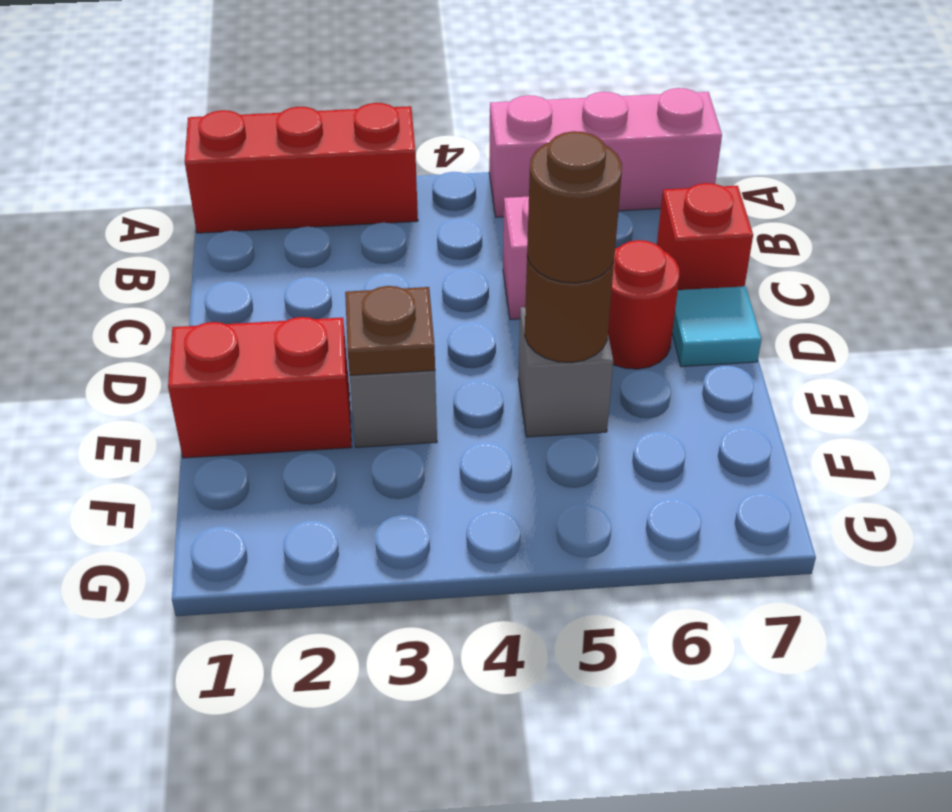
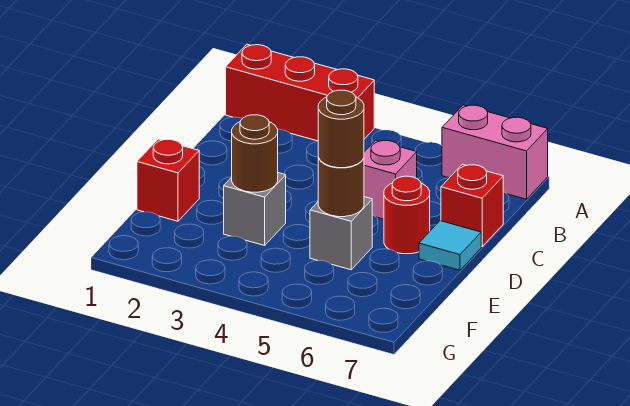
pink brick A5:A7 level 1 -> pink brick A6:A7 level 1
red brick E1:E2 level 1 -> red brick E1 level 1
brown plate E3 level 2 -> brown round brick E3 level 2

